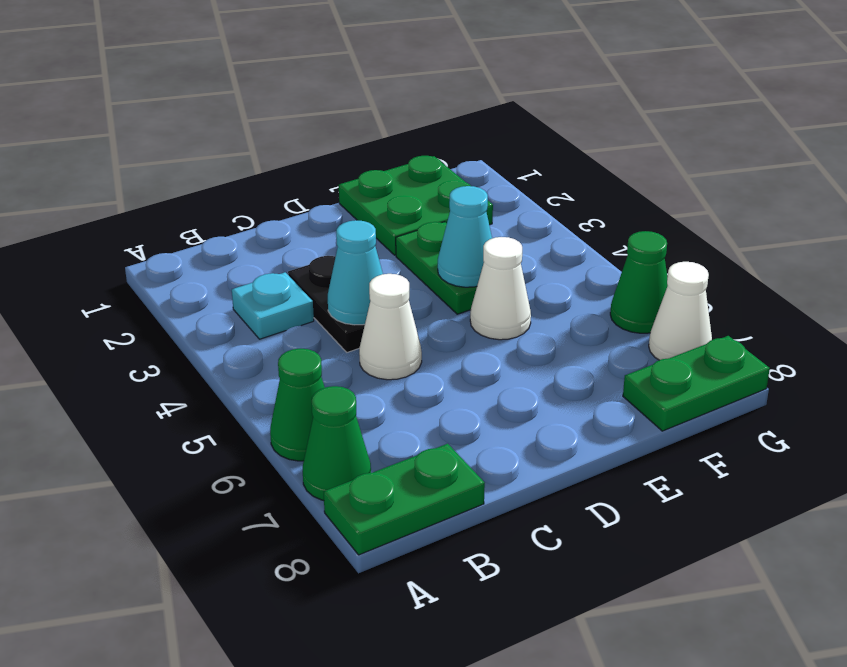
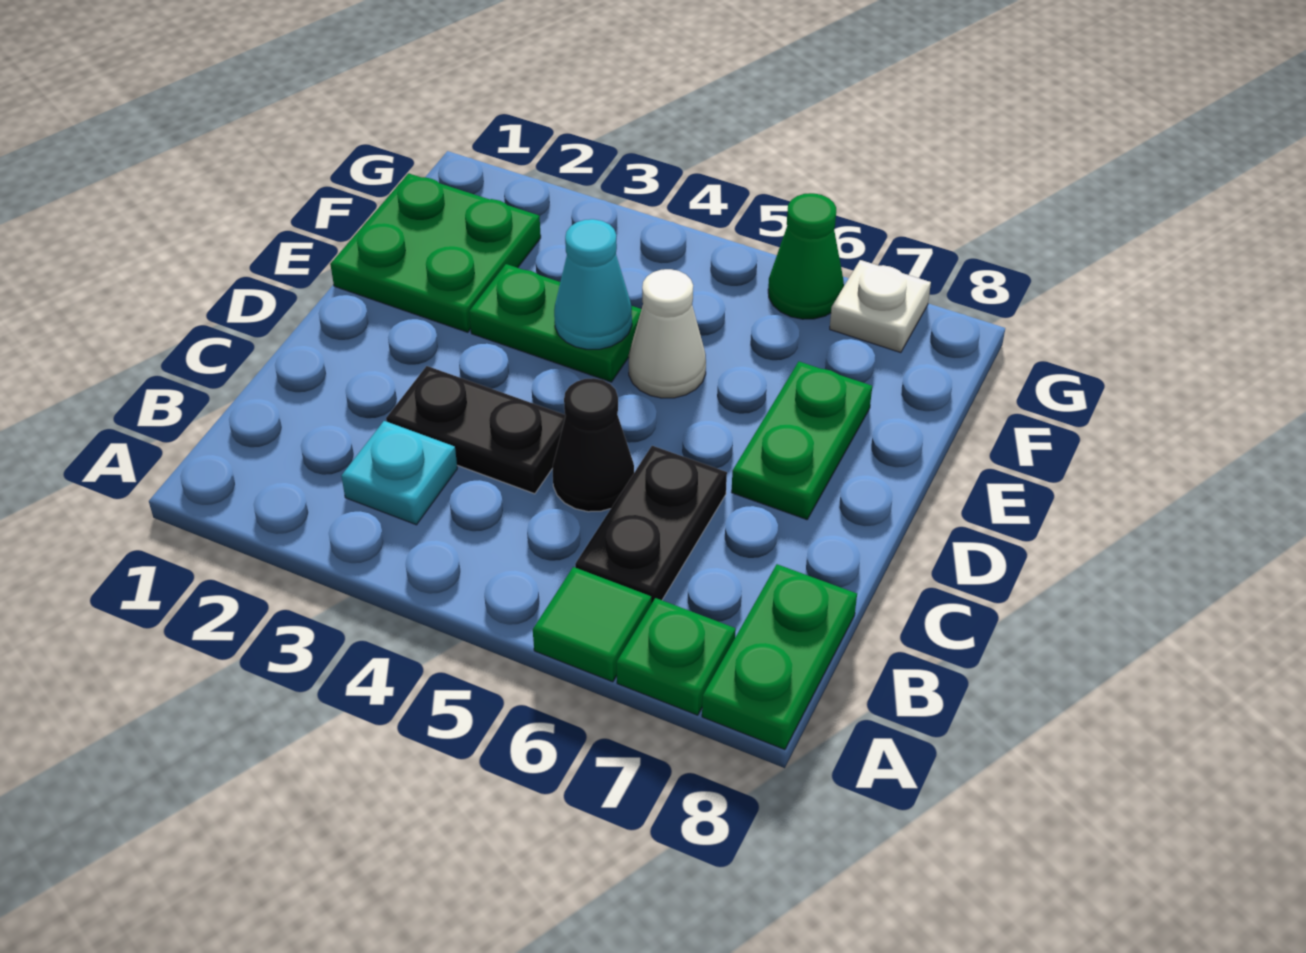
green cone A6 level 1 -> green tile A6 level 1
green cone A7 level 1 -> green plate A7 level 1
none -> black plate B6:C6 level 1
cyan cone C4 level 2 -> none
white cone C5 level 1 -> black cone C5 level 1
green plate F8:G8 level 1 -> green plate D7:E7 level 1
white cone G7 level 1 -> white plate G7 level 1

